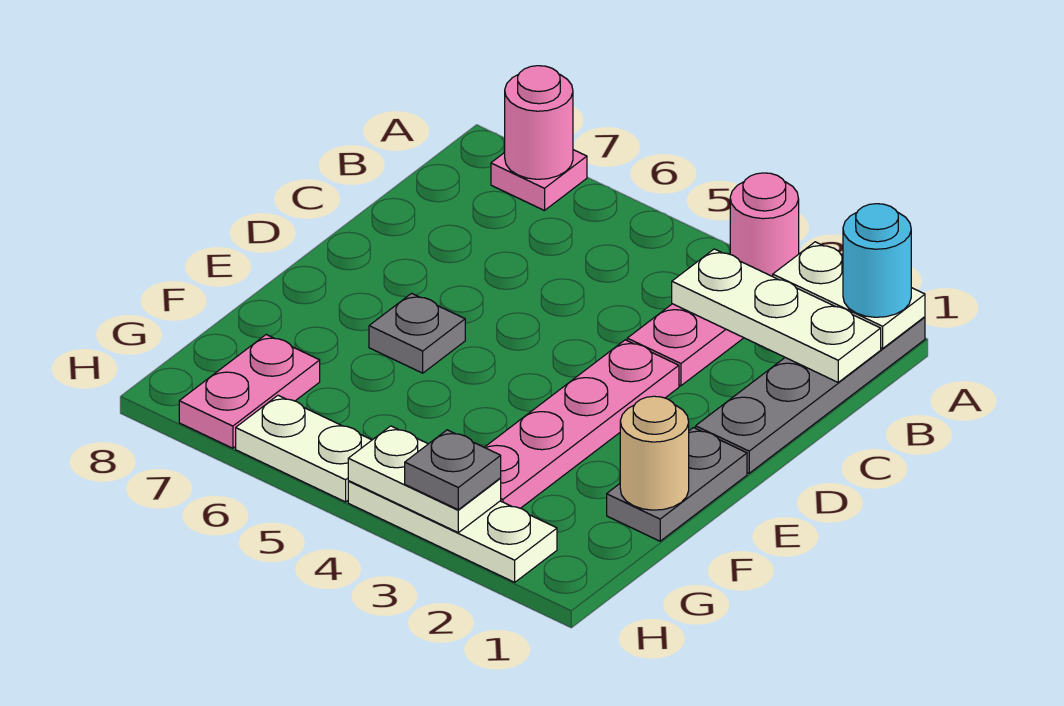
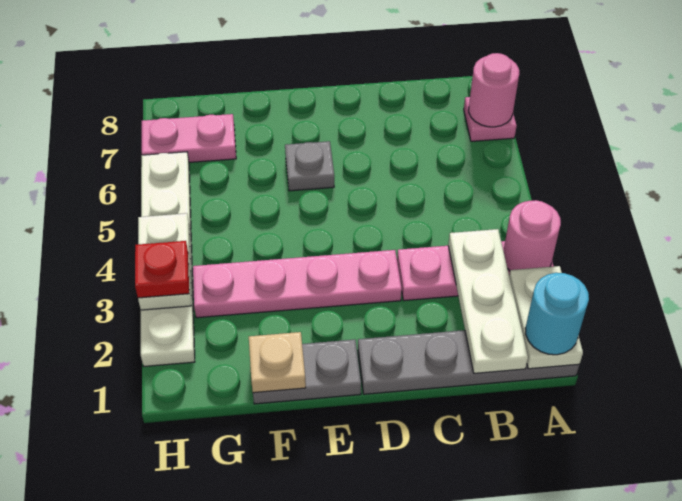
tan round brick F1 level 2 -> tan plate F1 level 2
grey plate H3 level 3 -> red plate H3 level 3

